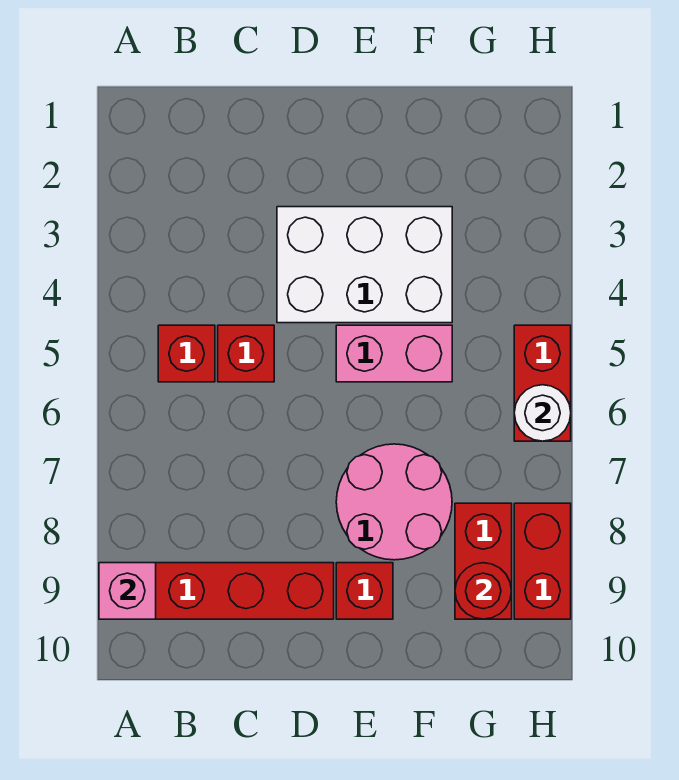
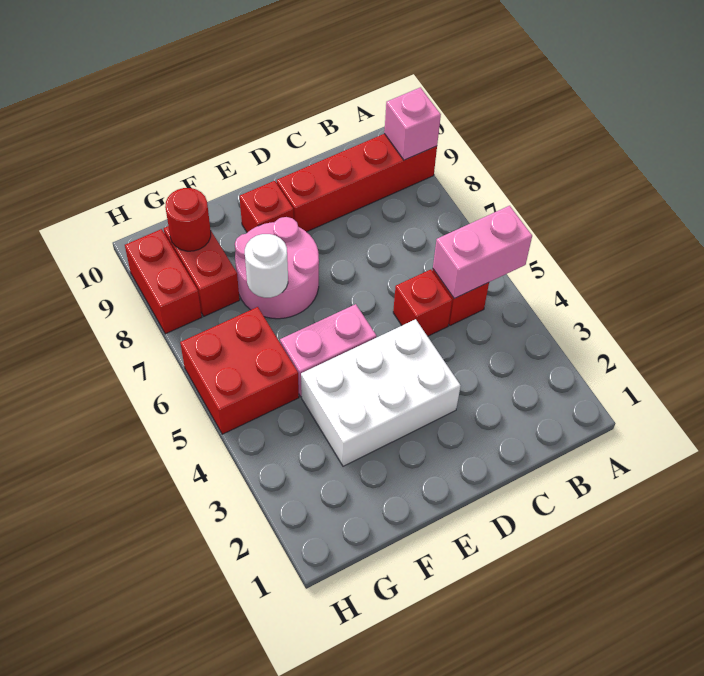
none -> pink brick A5:B5 level 2
red brick H5:H6 level 1 -> red brick G5:H6 level 1
white round brick H6 level 2 -> white round brick F7 level 2

